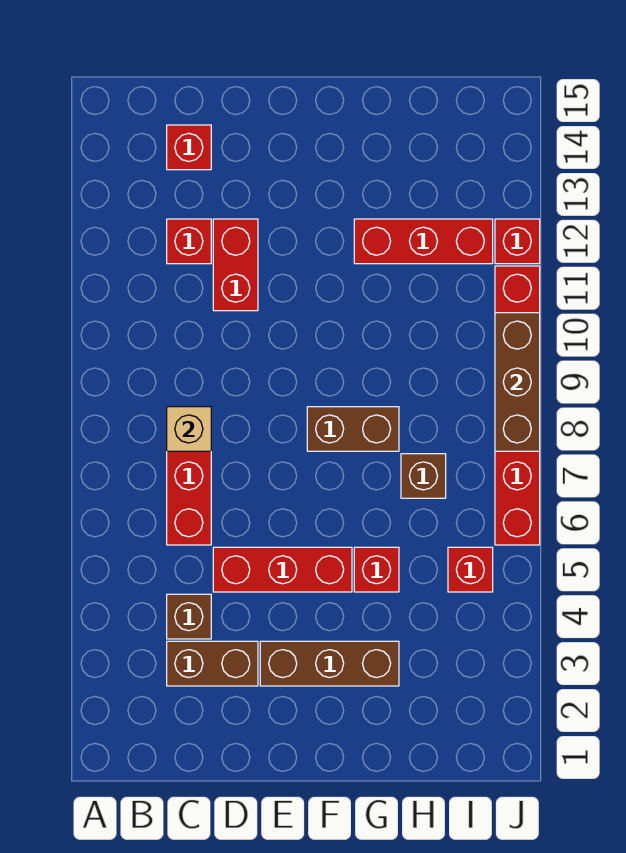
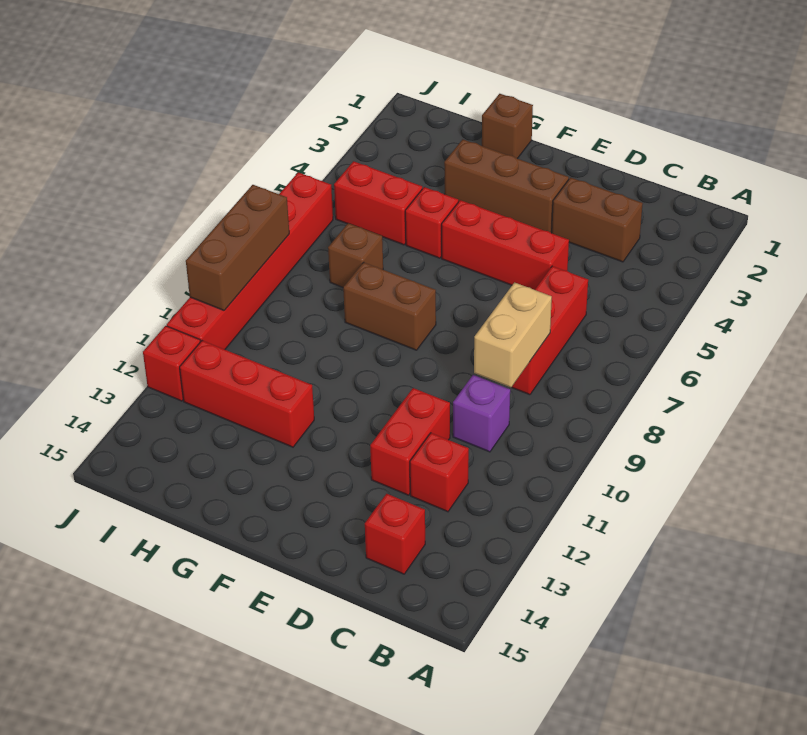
brown brick C4 level 1 -> brown brick G1 level 1
tan brick C8 level 2 -> tan brick C8:C9 level 2
none -> purple brick C10 level 1
red brick I5 level 1 -> red brick H5:I5 level 1

